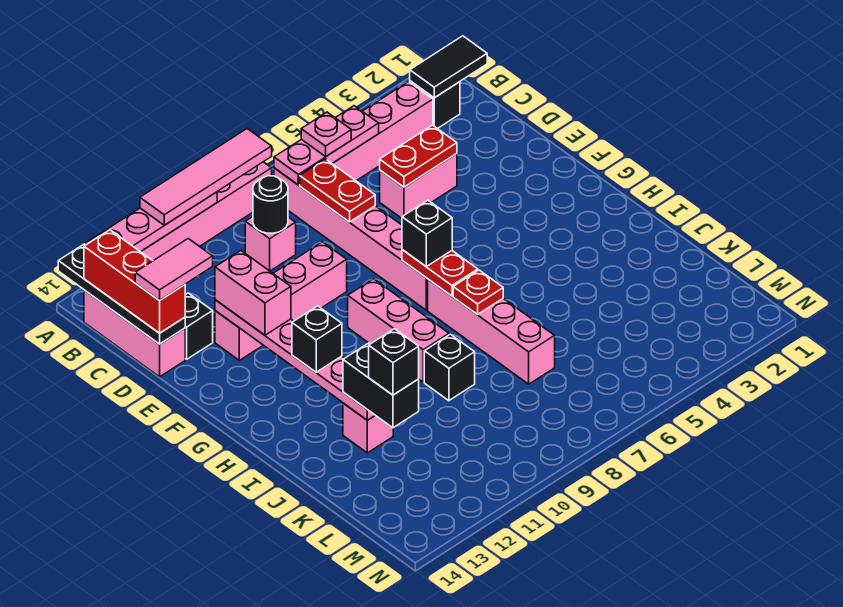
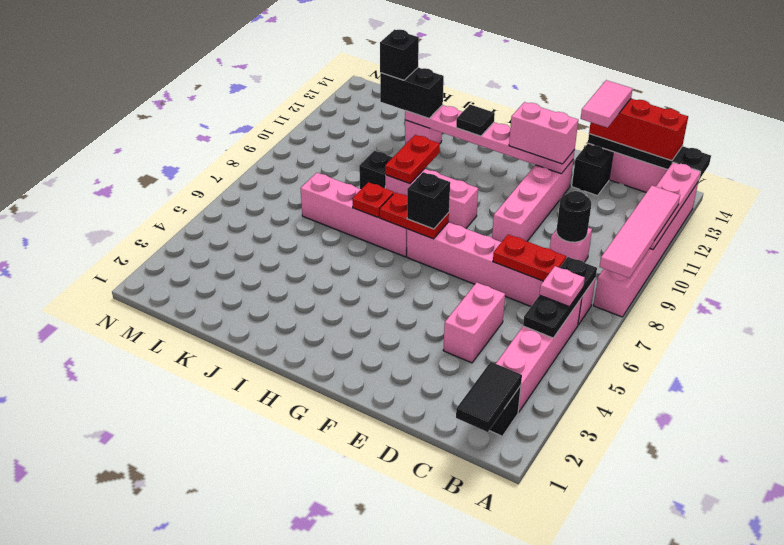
pink plate B5:B7 level 2 -> black plate B5:B7 level 2
red plate D4:D5 level 2 -> red plate I9:I10 level 2
black brick H12 level 3 -> black tile H12 level 3

